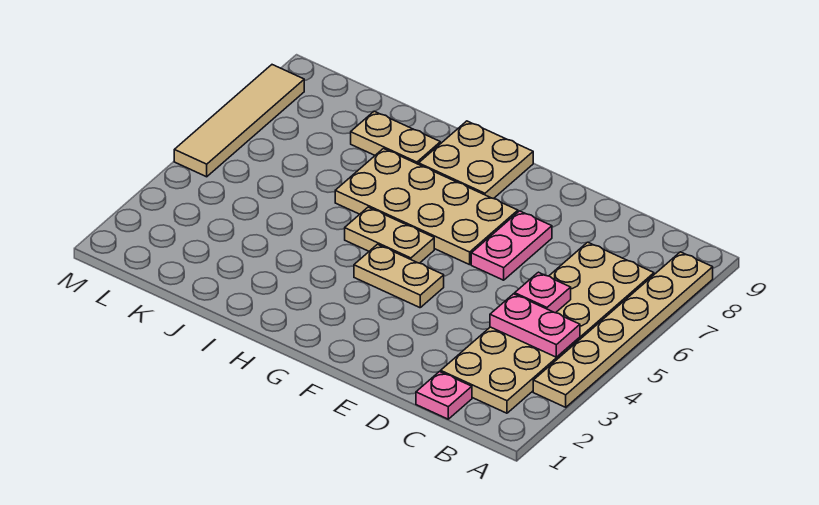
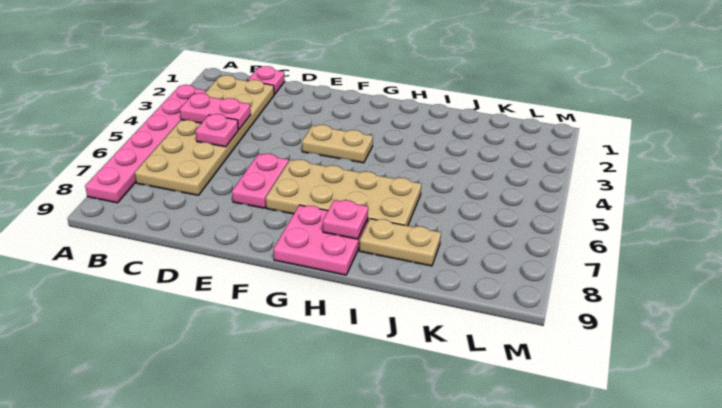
tan plate A3:A8 level 1 -> pink plate A3:A8 level 1
tan plate G5:H5 level 1 -> none
tan plate G8:H9 level 1 -> pink plate G8:H9 level 1
none -> pink plate H8 level 2
tan tile M5:M8 level 1 -> none

